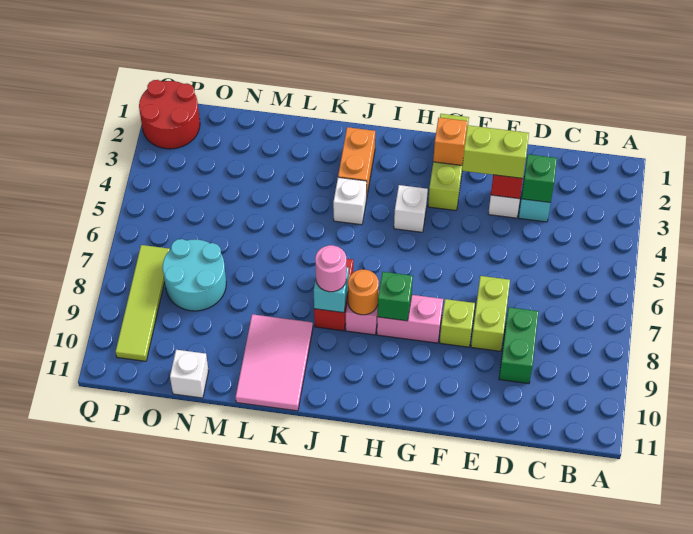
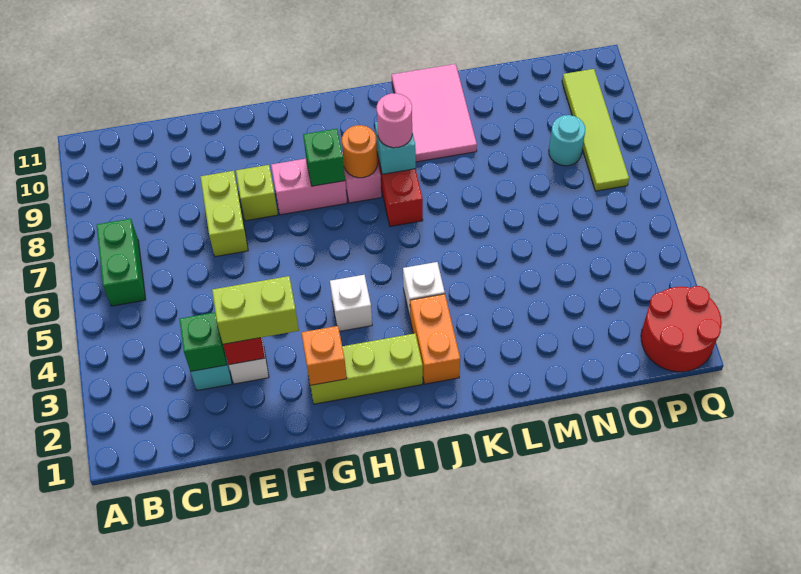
green brick D8:D9 level 1 -> green brick B6:B7 level 1
lime brick G1:G3 level 1 -> lime brick G2:I2 level 1
cyan round brick N7:O8 level 1 -> cyan round brick O8 level 1
white brick N11 level 1 -> none

